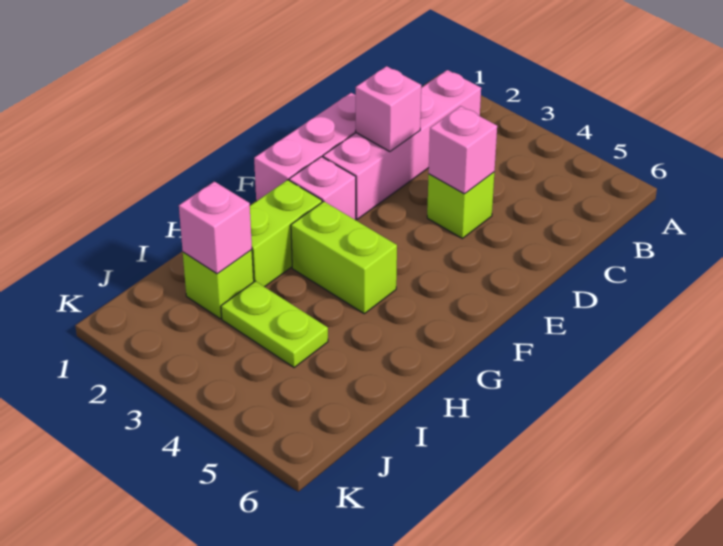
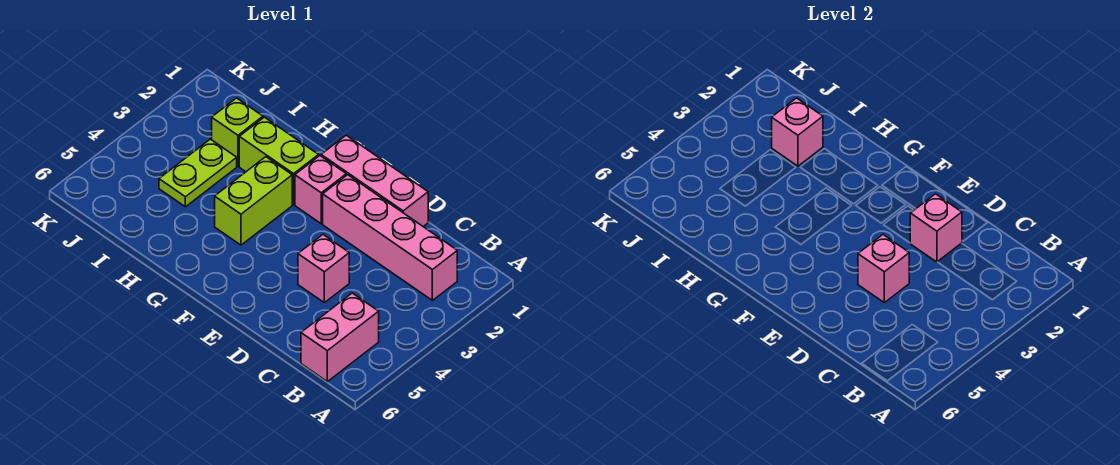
none -> pink brick B5:B6 level 1
lime brick D4 level 1 -> pink brick D4 level 1

